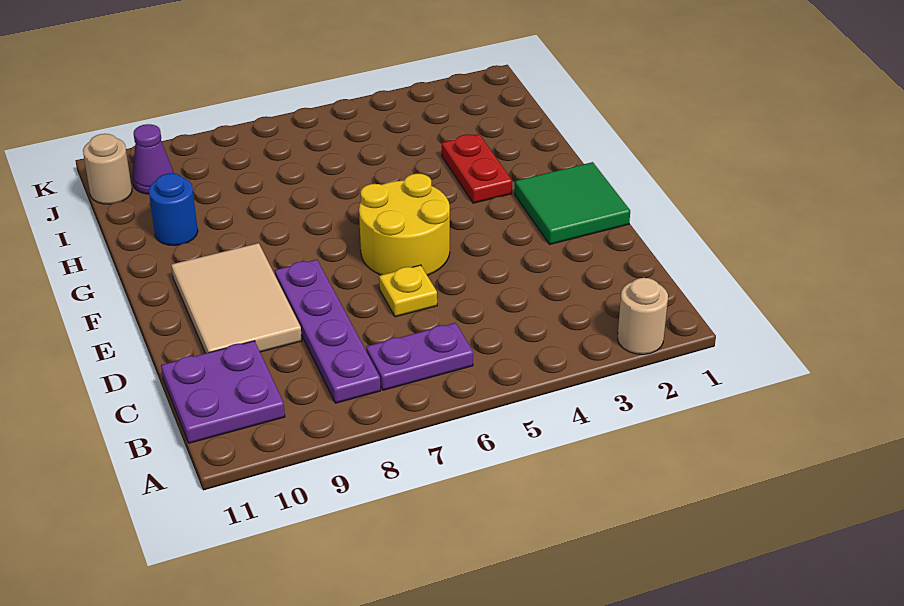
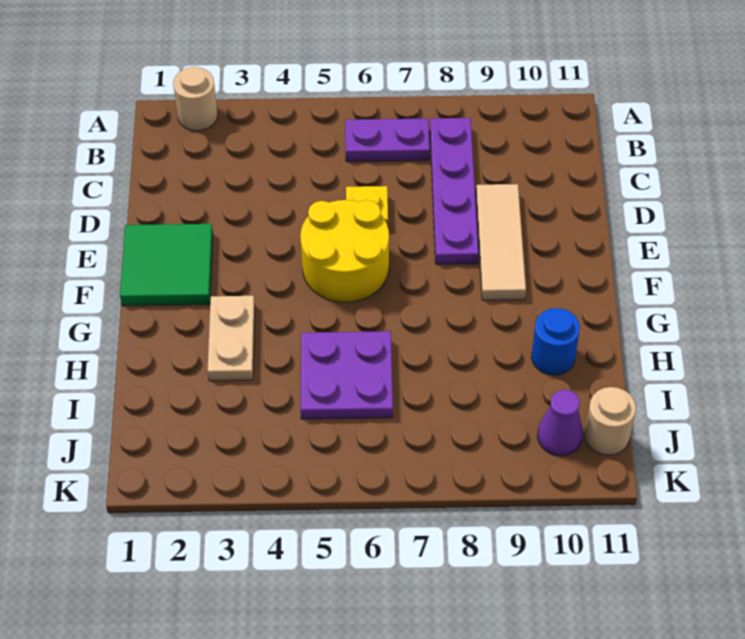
purple plate B10:C11 level 1 -> purple plate H5:I6 level 1
tan tile D9:F10 level 1 -> tan tile D9:F9 level 1
red plate G3:H3 level 1 -> tan plate G3:H3 level 1

